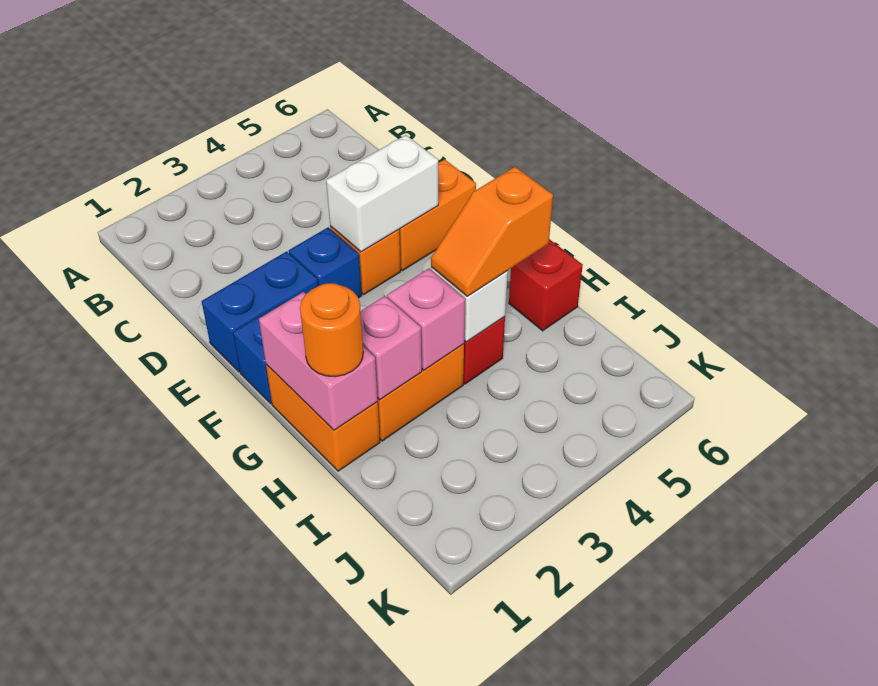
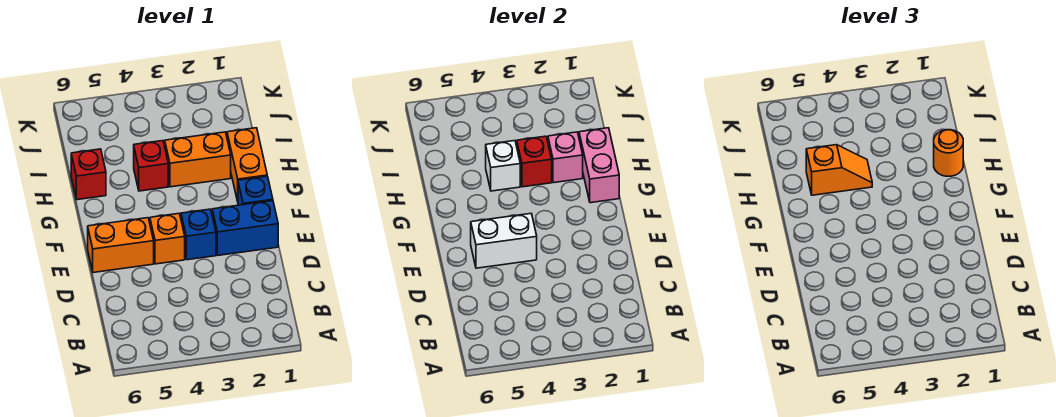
pink brick H3 level 2 -> red brick H3 level 2

